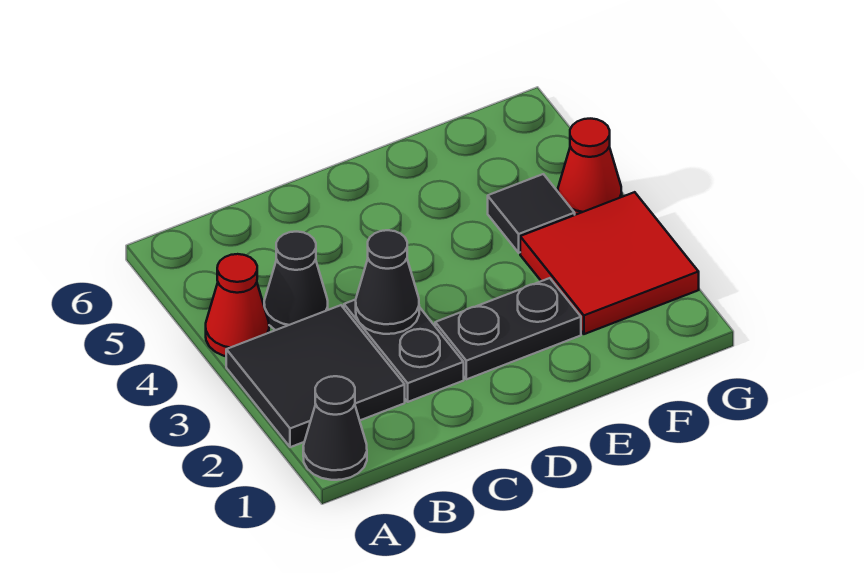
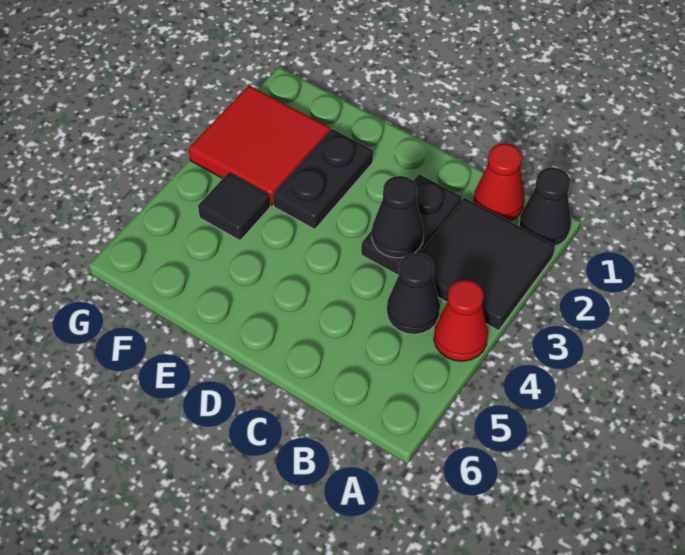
black plate D2:E2 level 1 -> black plate E2:E3 level 1
red cone G4 level 1 -> red cone B1 level 1

